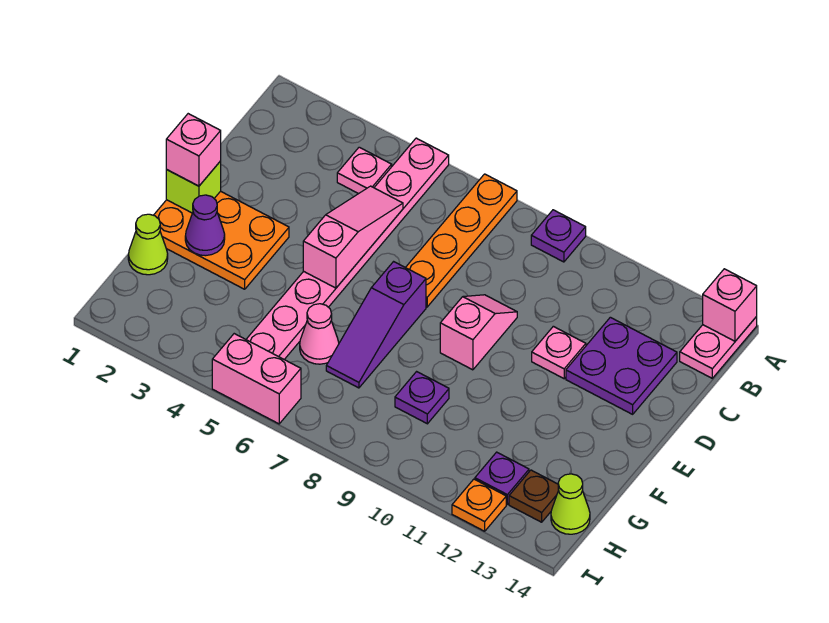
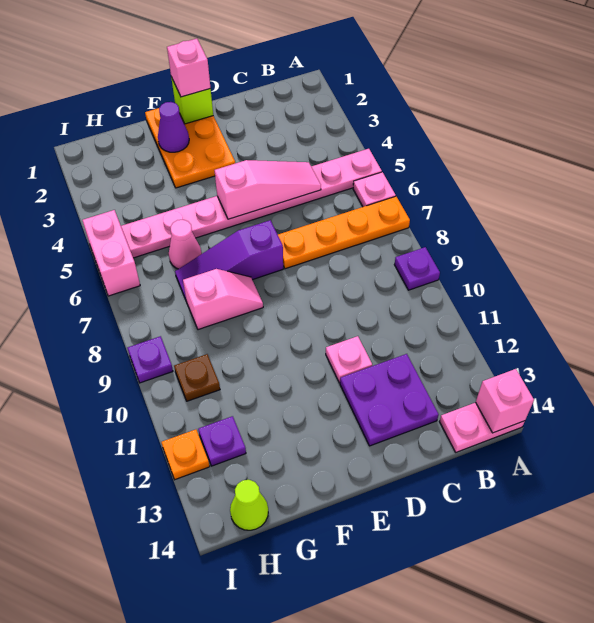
pink plate B4 level 1 -> pink plate A6 level 1
pink slope D9:E9 level 1 top E -> pink slope F8:G8 level 1 top G
lime cone G1 level 1 -> none
purple plate G9 level 1 -> purple plate I9 level 1
brown plate H13 level 1 -> brown plate H10 level 1

